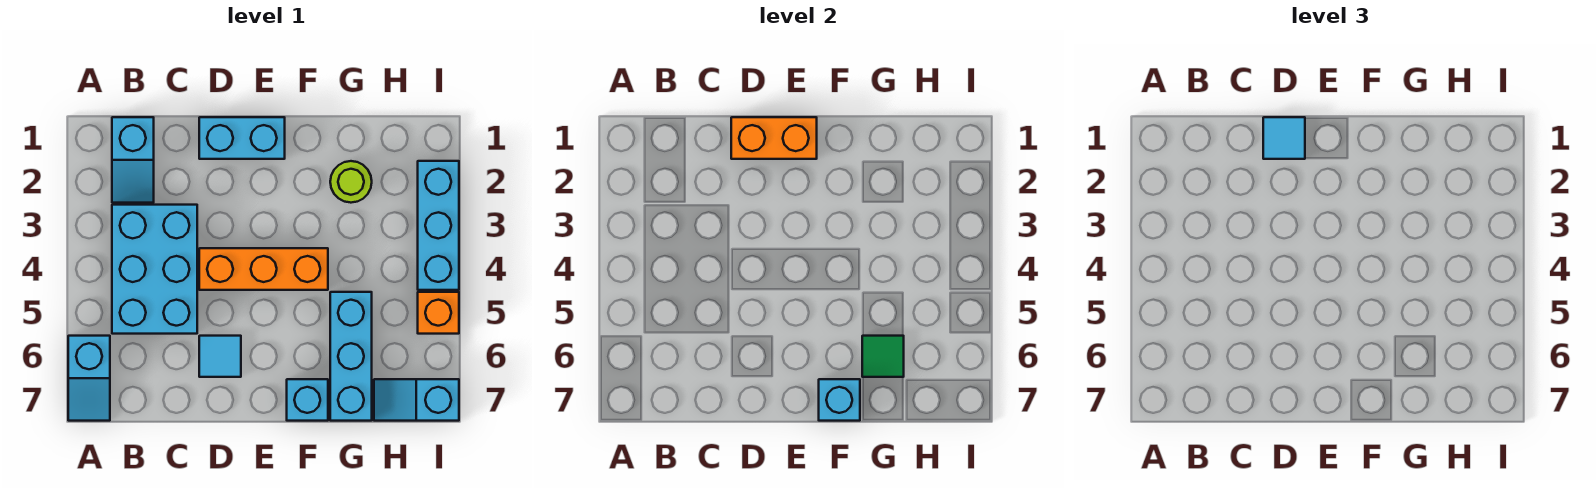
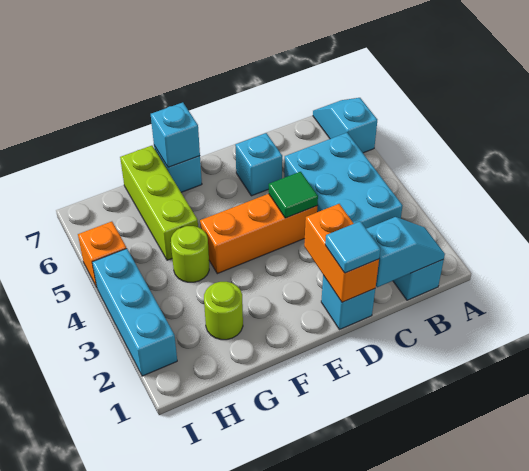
cyan brick D1:E1 level 1 -> cyan brick D1 level 1
orange brick D1:E1 level 2 -> orange brick D1:D2 level 2
cyan tile D6 level 1 -> cyan brick D6 level 1
none -> lime round brick G4 level 1
cyan brick G5:G7 level 1 -> lime brick G5:G7 level 1
green tile G6 level 2 -> green tile D4 level 2
cyan slope H7:I7 level 1 top I -> cyan slope B1:C1 level 2 top C

